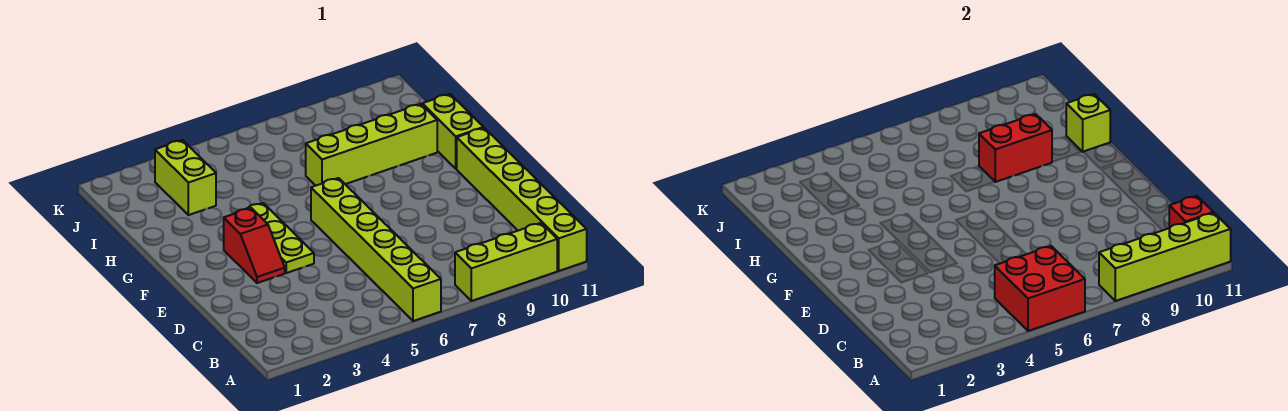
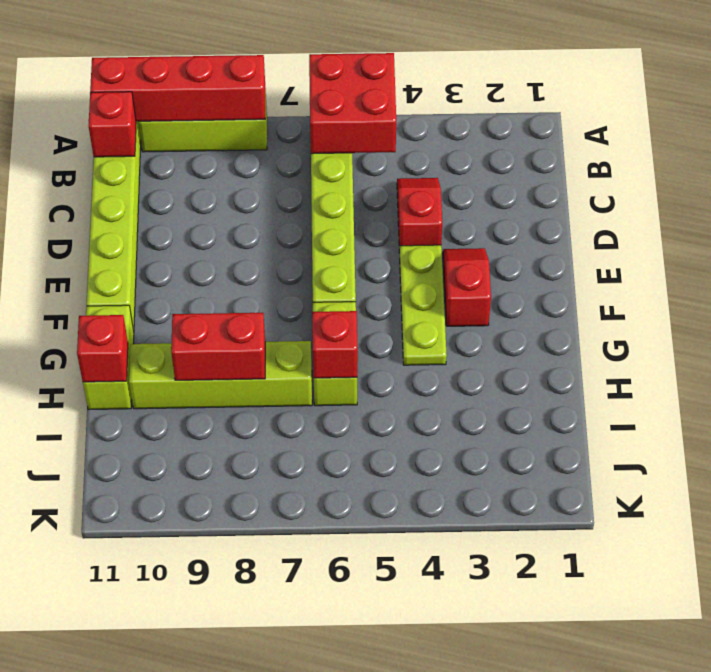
lime brick A8:A11 level 2 -> red brick A8:A11 level 2
none -> red slope C4:D4 level 1 top D
none -> red brick H6 level 2
lime brick H11 level 2 -> red brick H11 level 2
lime brick I3:J3 level 1 -> lime brick G6:H6 level 1

